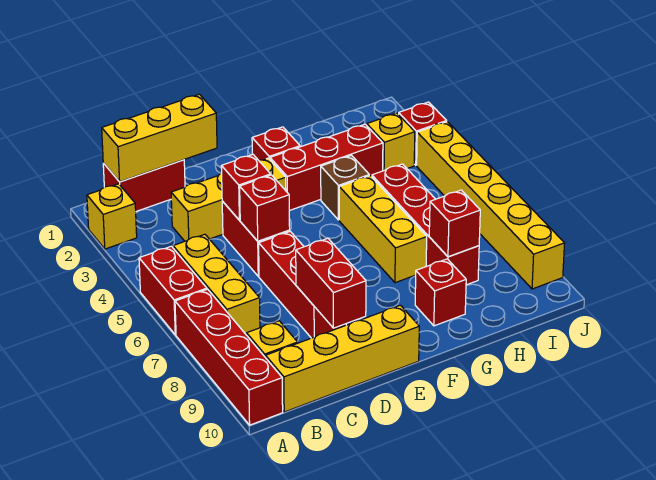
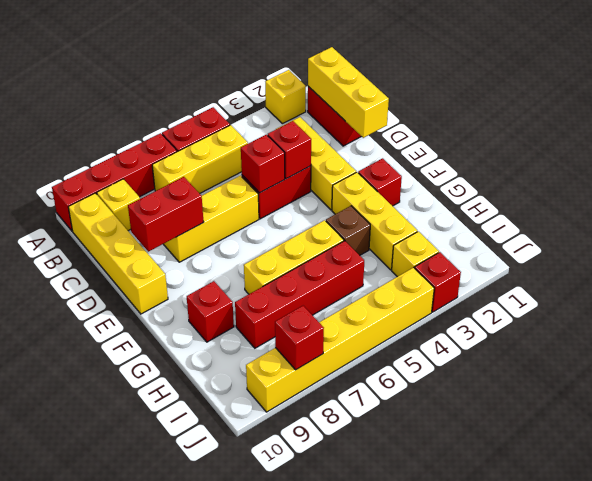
red brick D6:D8 level 1 -> yellow brick D6:D8 level 1
red brick F3:H3 level 1 -> yellow brick F3:H3 level 1
red brick H8 level 2 -> red brick J8 level 2

